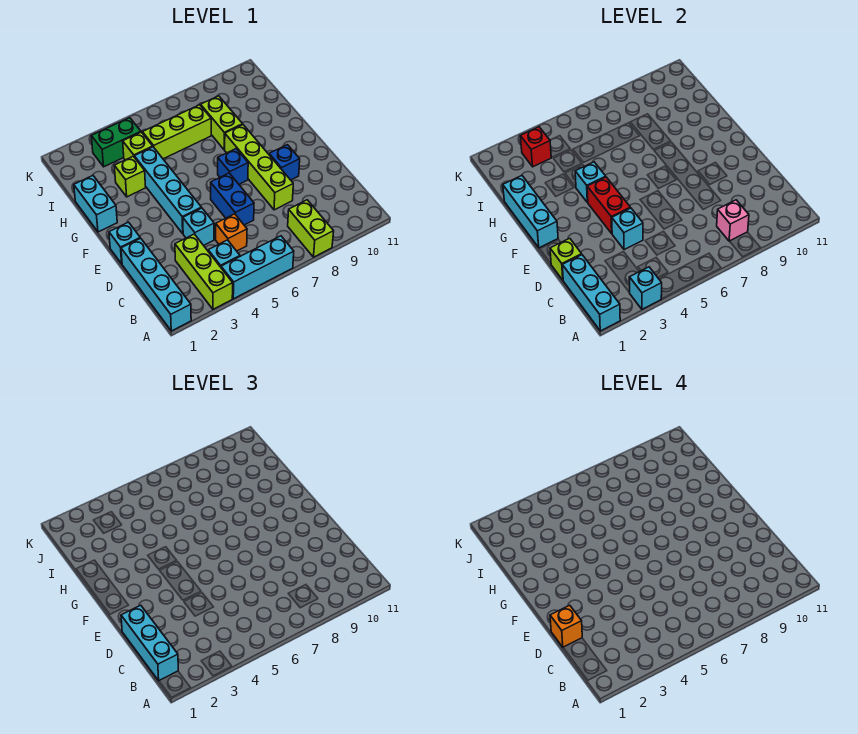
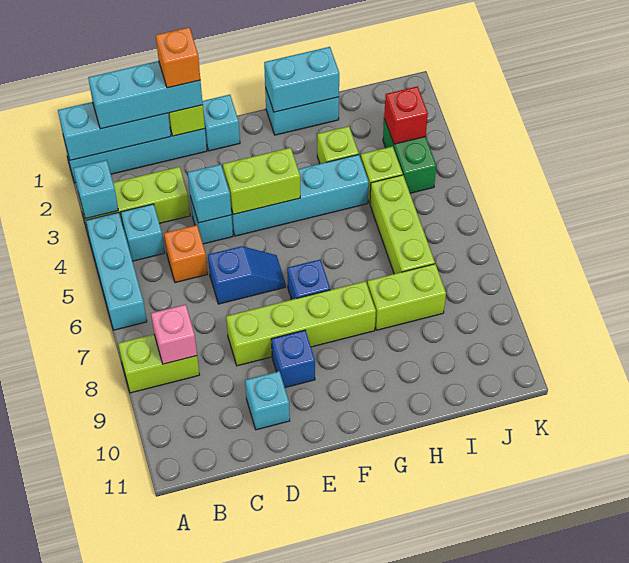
blue brick D6:E6 level 1 -> blue slope D6:E6 level 1 top D
red brick E4:F4 level 2 -> lime brick E4:F4 level 2
cyan brick F1:H1 level 2 -> cyan brick G1:H1 level 2
cyan brick G4 level 2 -> cyan brick D10 level 1

